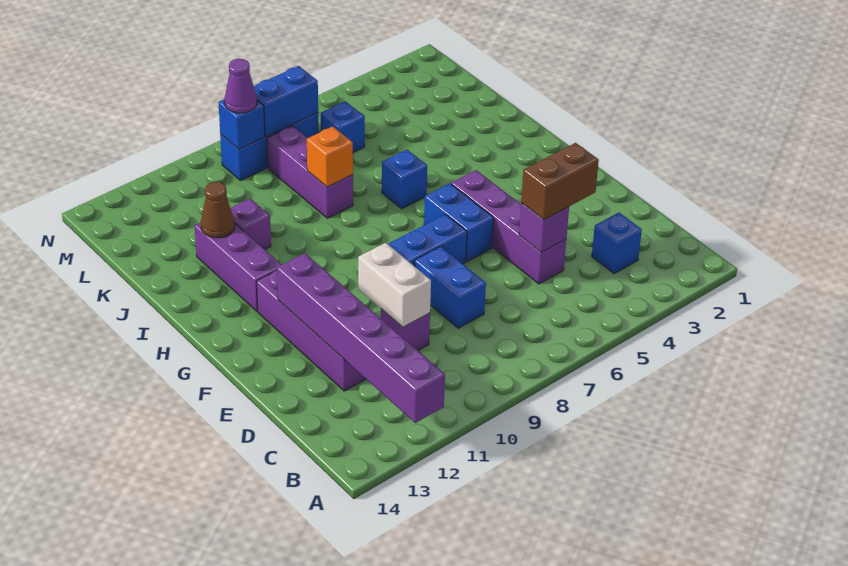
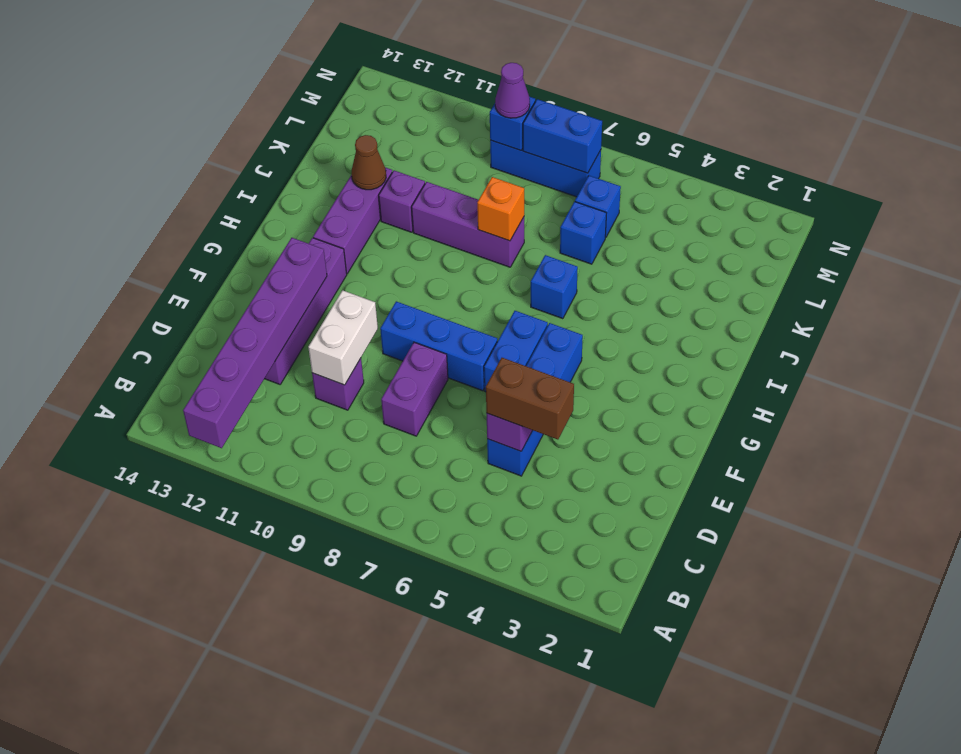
blue brick C3 level 1 -> blue brick K6 level 1
purple brick D5:G5 level 1 -> blue brick D5:G5 level 1
blue brick D8:E8 level 1 -> purple brick D8:E8 level 1
purple brick J8:L8 level 1 -> purple brick J8:J10 level 1

